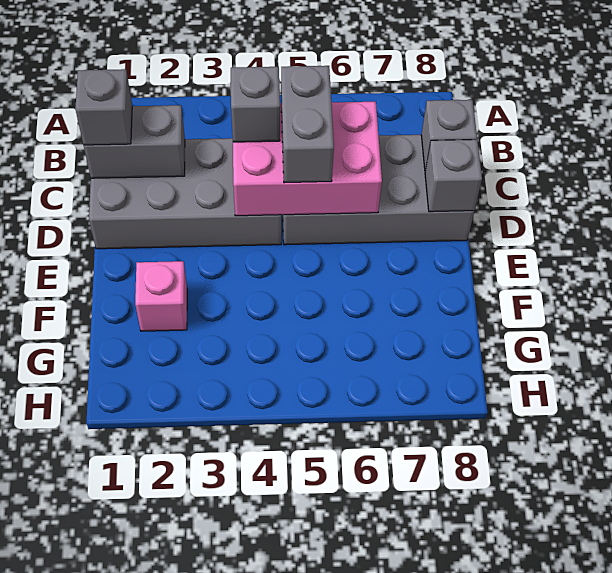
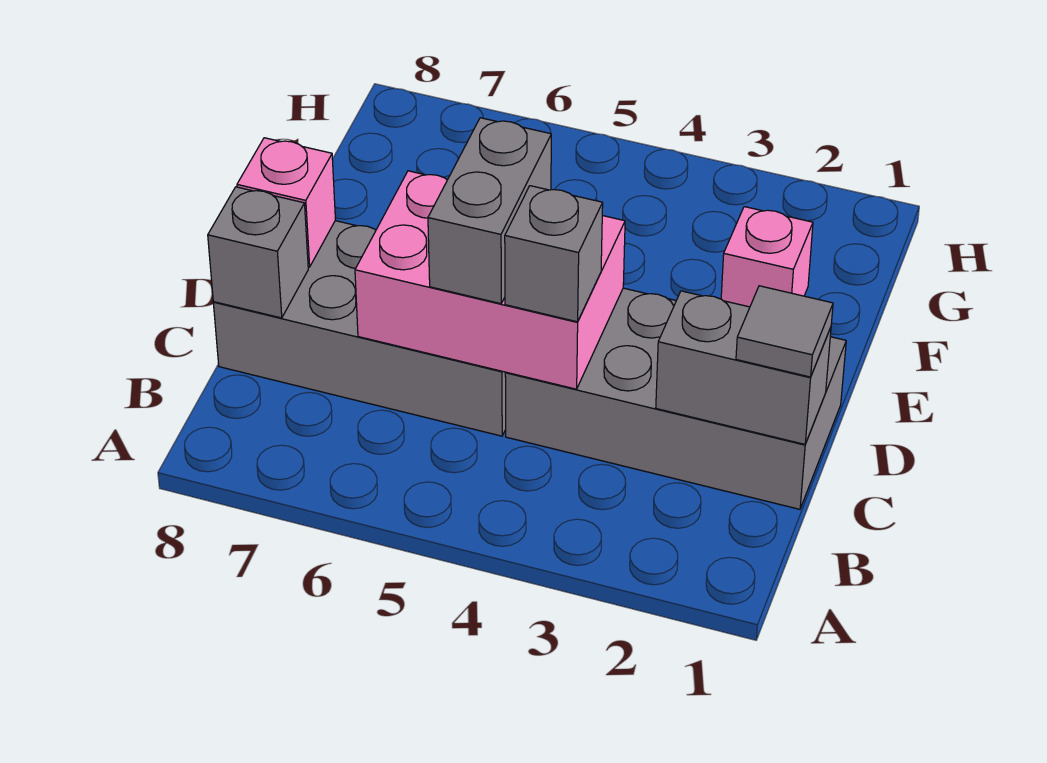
grey brick C1 level 3 -> grey tile C1 level 3
grey brick D8 level 2 -> pink brick D8 level 2

